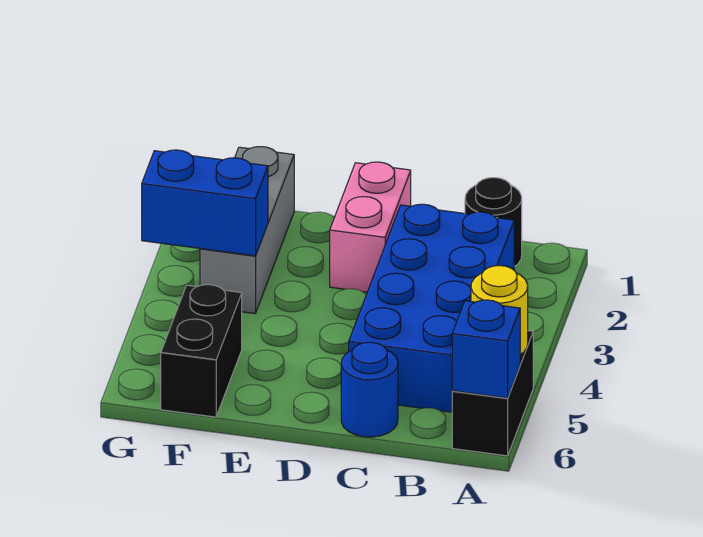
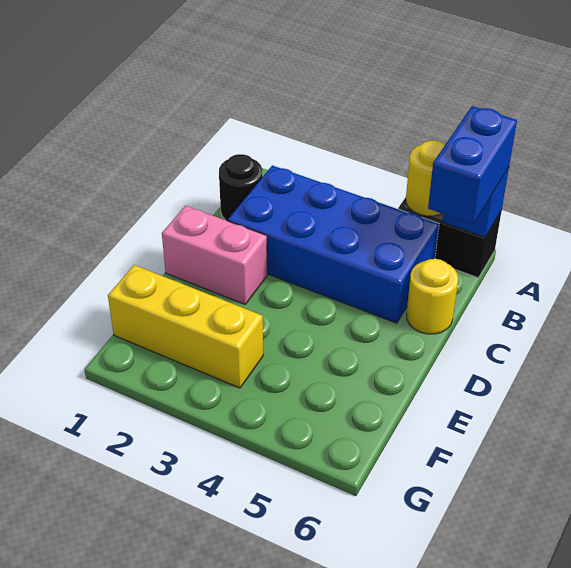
blue round brick C6 level 1 -> yellow round brick C6 level 1
grey brick F1:F3 level 1 -> yellow brick F1:F3 level 1
blue brick F3:G3 level 2 -> blue brick A6:B6 level 3
black brick F5:F6 level 1 -> none

